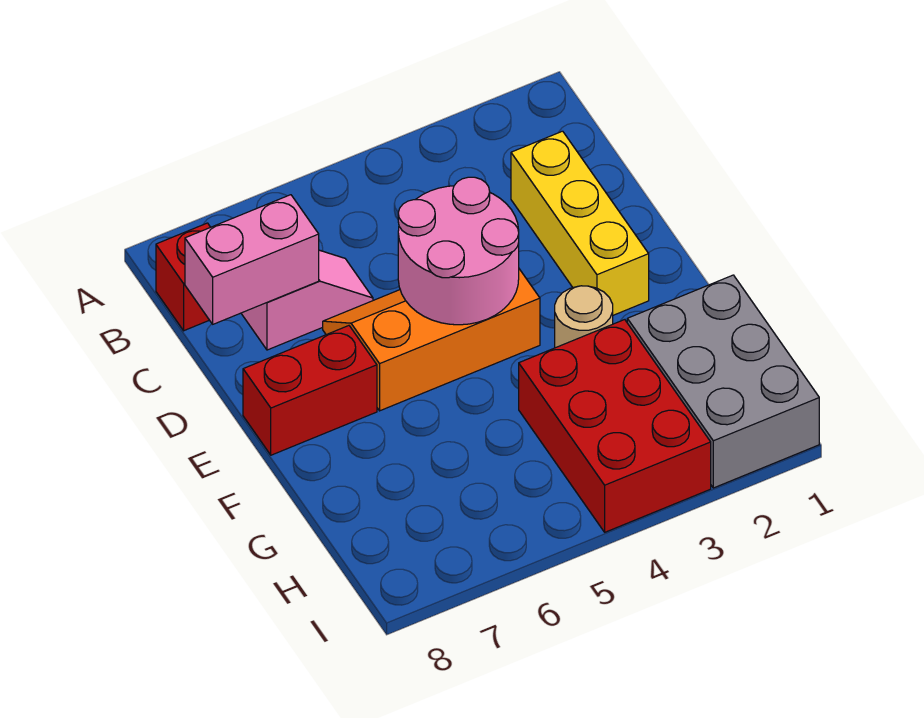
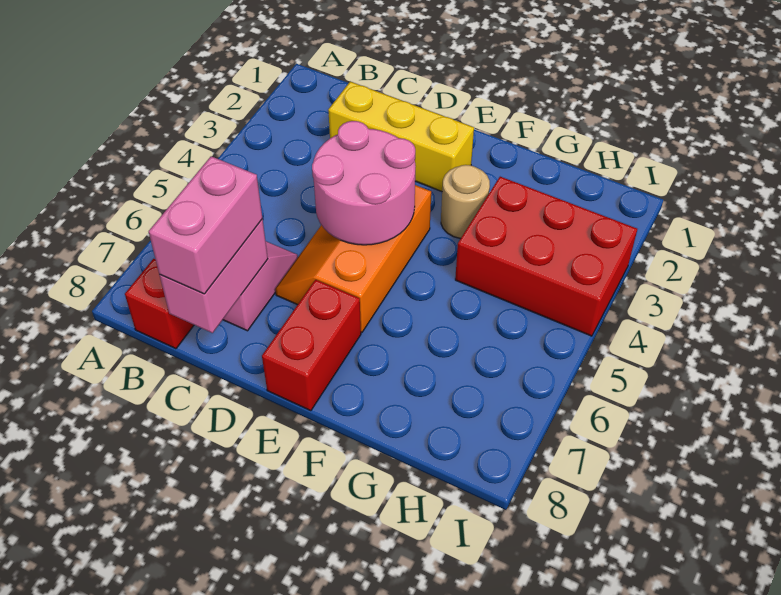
none -> pink brick C7:C8 level 3
grey brick G1:I2 level 1 -> none

